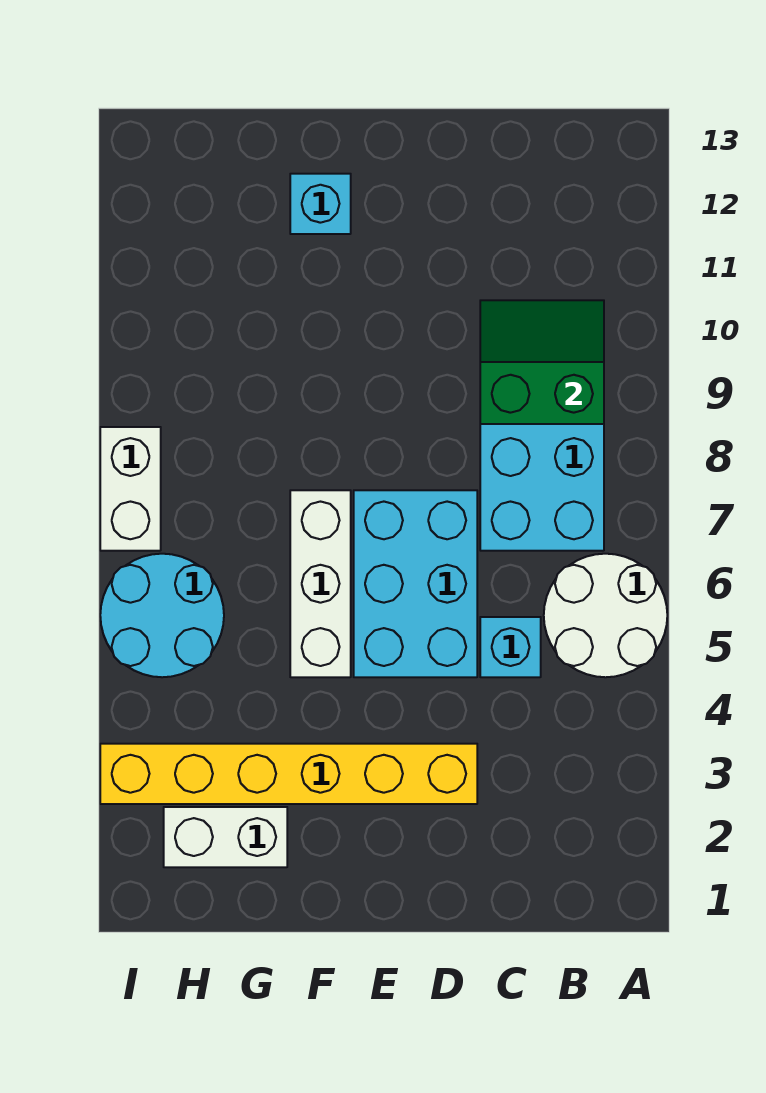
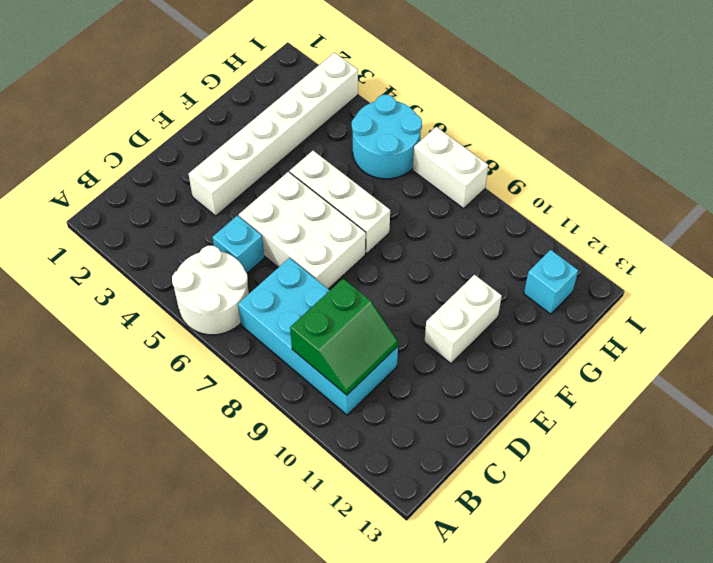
yellow brick D3:I3 level 1 -> white brick D3:I3 level 1
cyan brick D5:E7 level 1 -> white brick D5:E7 level 1
cyan brick F12 level 1 -> cyan brick H12 level 1
white brick G2:H2 level 1 -> white brick E11:F11 level 1

